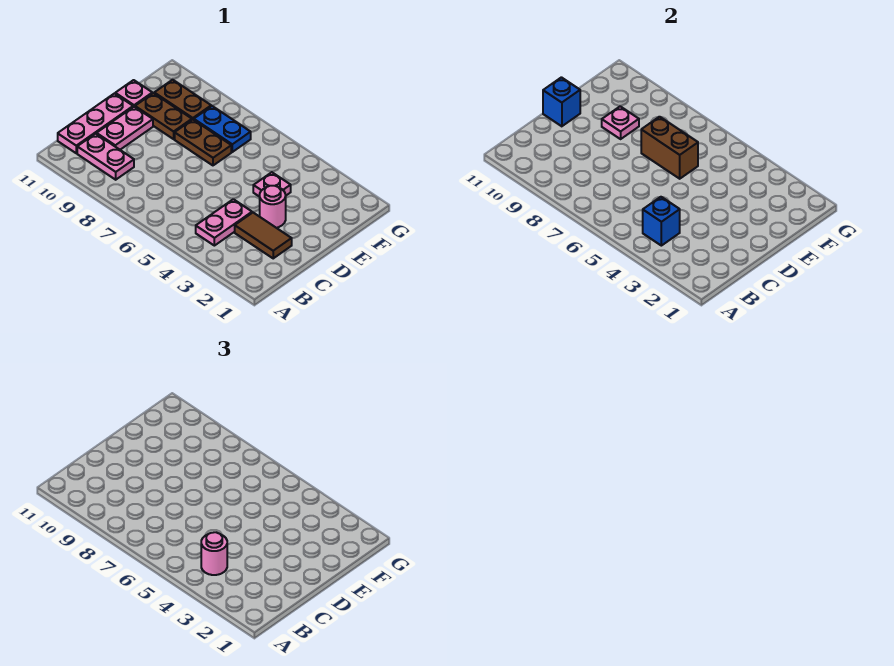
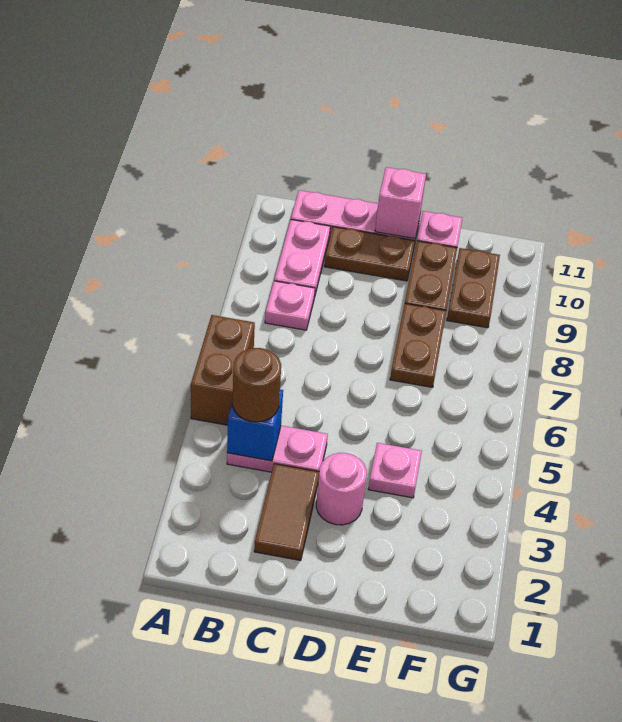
pink round brick B4 level 3 -> brown round brick B4 level 3
pink plate C10:D10 level 1 -> brown plate C10:D10 level 1
blue brick D11 level 2 -> pink brick D11 level 2
brown brick E6:E7 level 2 -> brown brick A5:A6 level 1
pink plate E9 level 2 -> pink plate B8 level 1
blue plate F7:F8 level 1 -> none

